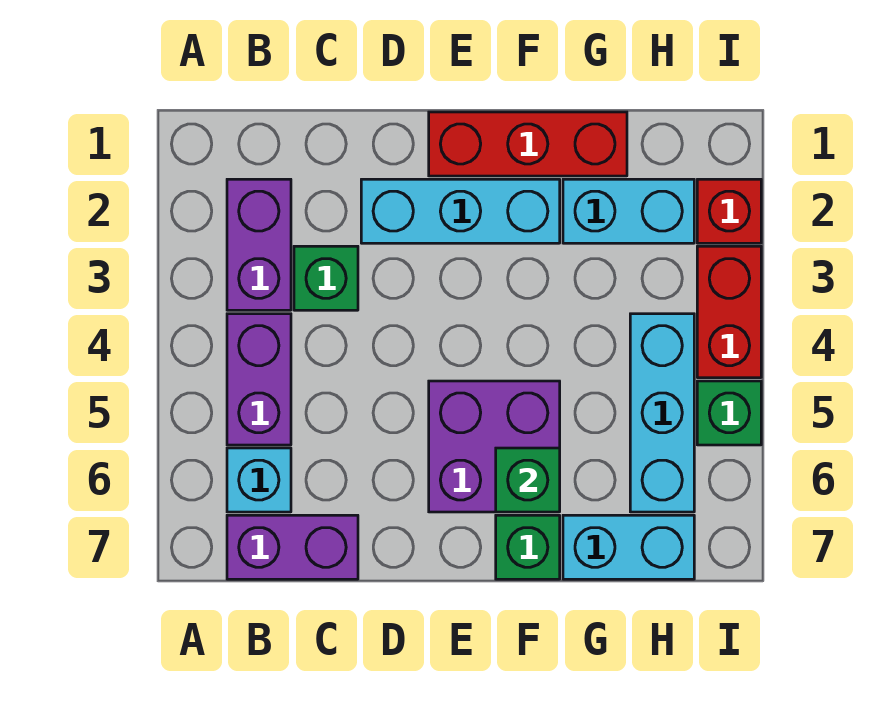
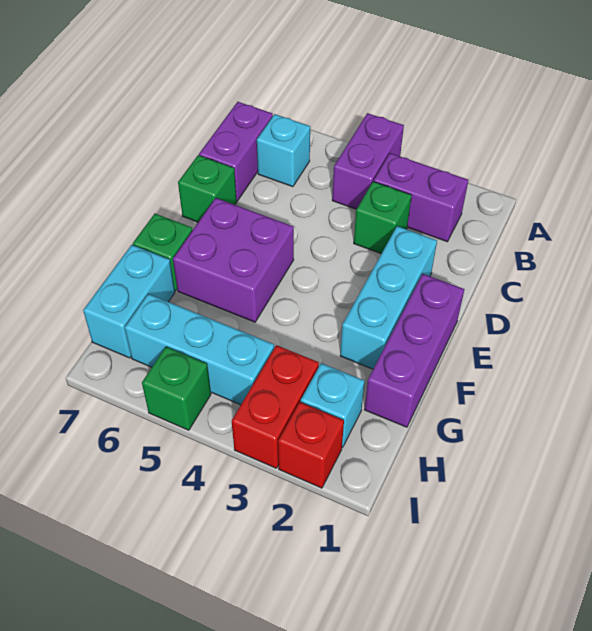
purple brick B4:B5 level 1 -> purple brick A4:B4 level 1
red brick E1:G1 level 1 -> purple brick E1:G1 level 1
green brick F6 level 2 -> green brick D7 level 1
cyan brick G2:H2 level 1 -> cyan brick H2 level 1
red brick I3:I4 level 1 -> red brick H3:I3 level 1

